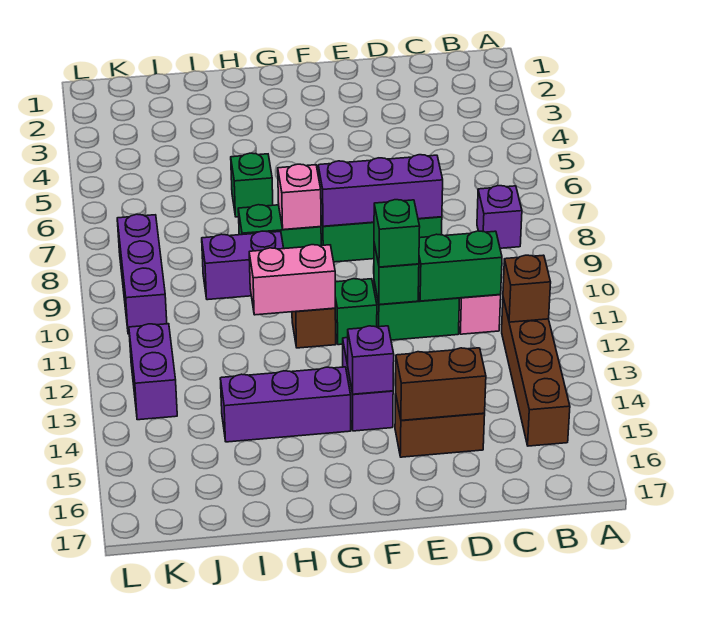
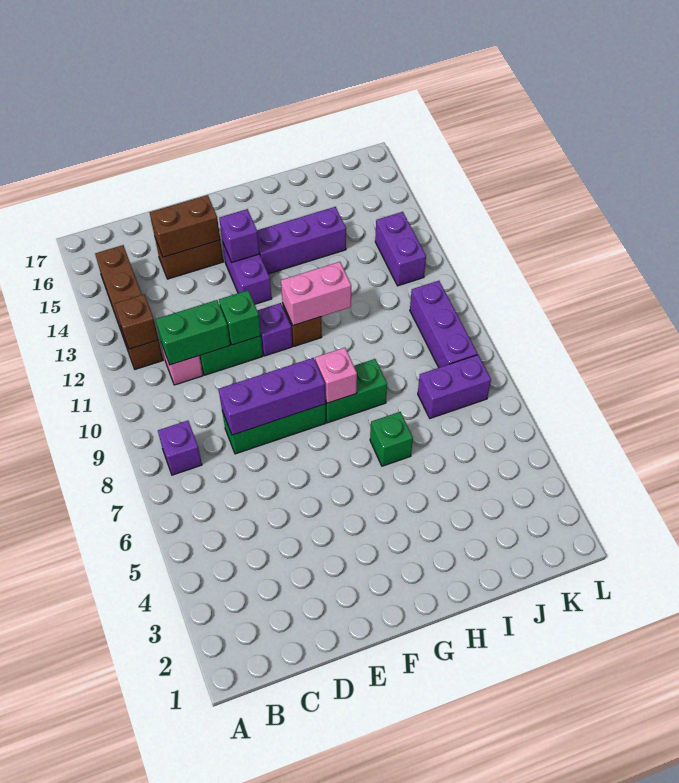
green brick E11 level 3 -> none
green brick F11 level 1 -> purple brick F11 level 1
purple brick H9:I9 level 1 -> purple brick J7:K7 level 1

